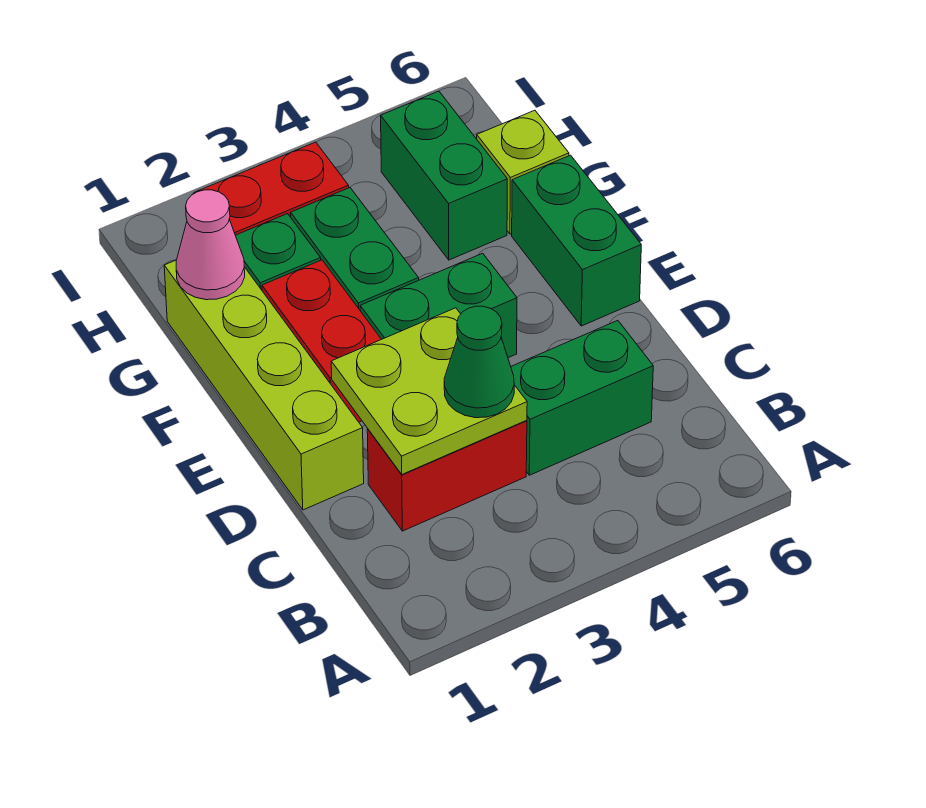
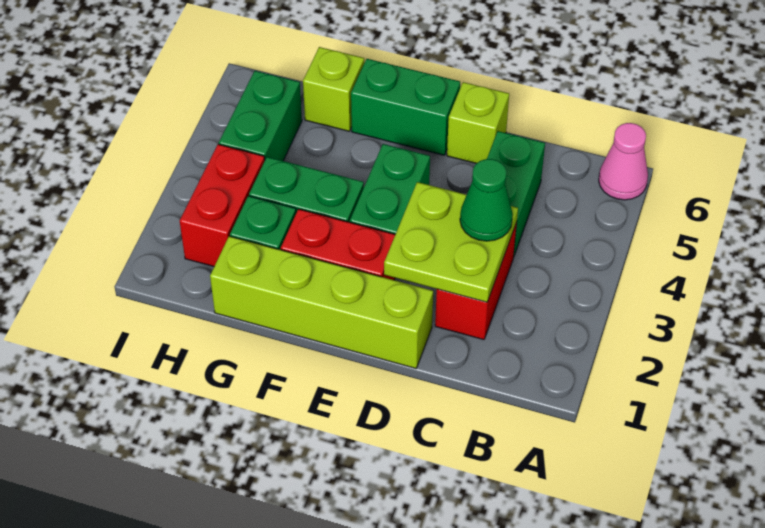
none -> lime brick D6 level 1
pink cone G1 level 2 -> pink cone A6 level 1
green brick G5:H5 level 1 -> green brick H4:H5 level 1

